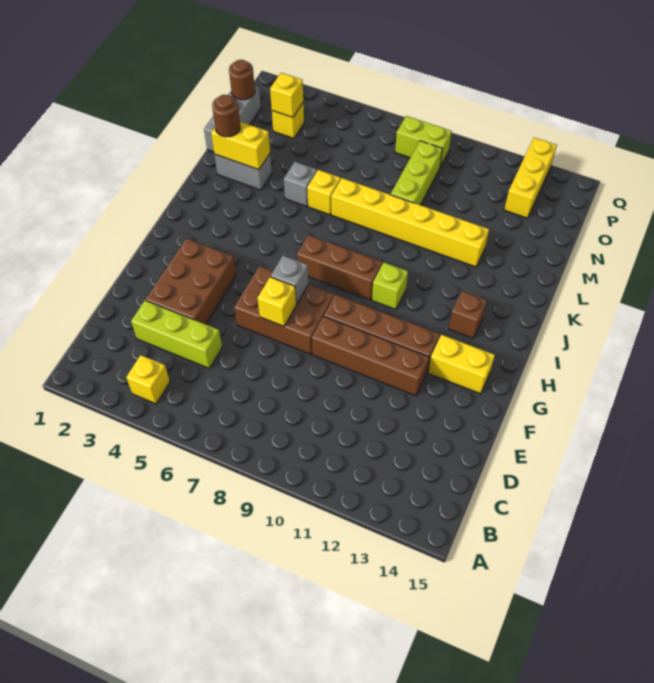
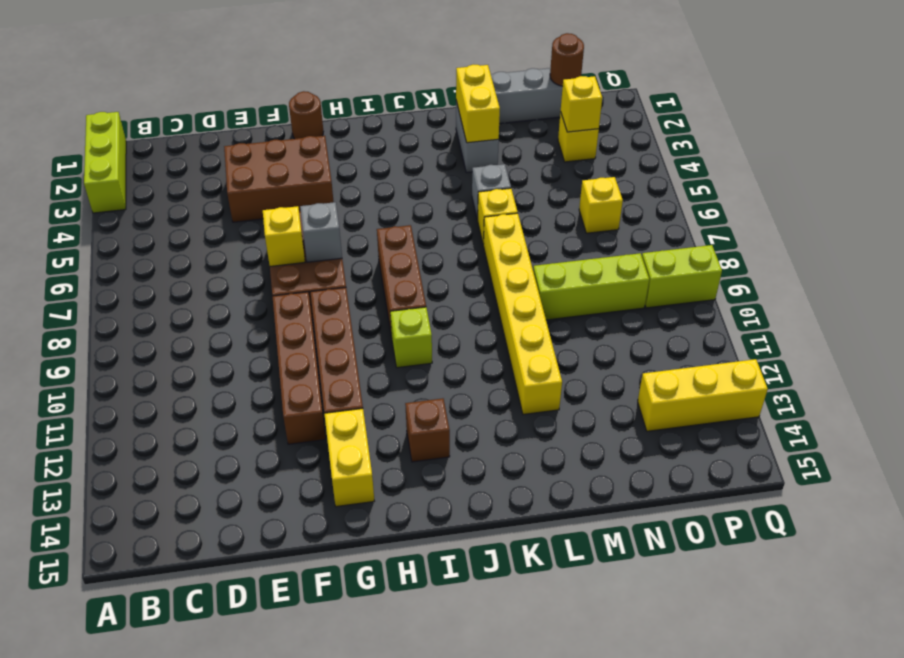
yellow brick B4 level 1 -> yellow brick O6 level 1
lime brick D3:D5 level 1 -> lime brick A1:A3 level 1
brown round brick L2 level 3 -> brown round brick G1 level 1
lime brick P8:P9 level 1 -> lime brick P9:Q9 level 1

